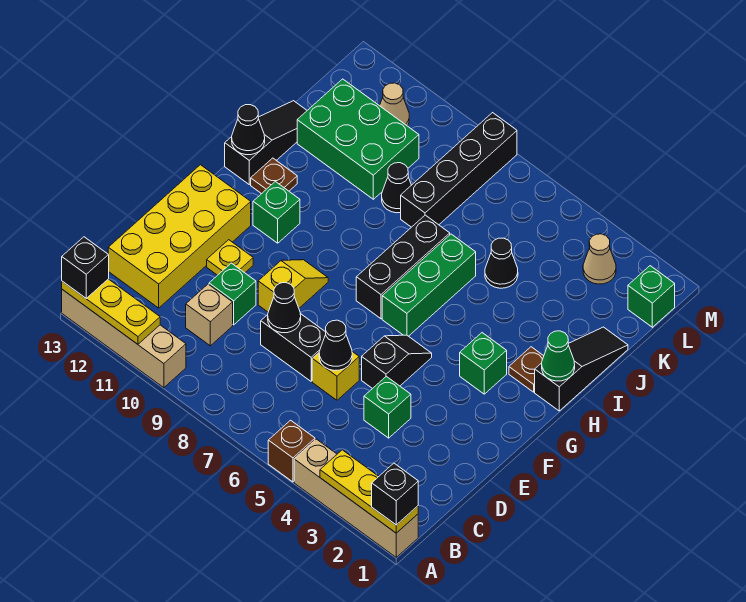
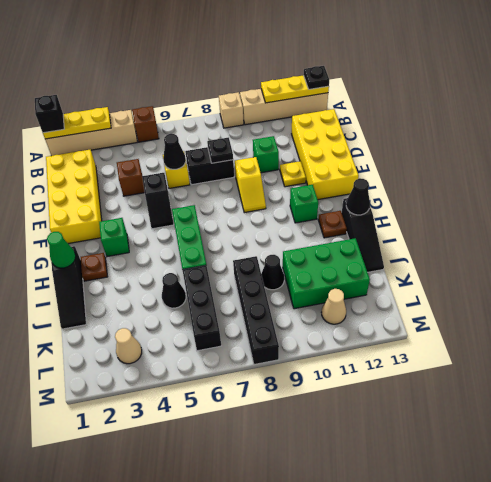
black brick A13 level 3 -> black plate A13 level 3
none -> yellow brick C1:F2 level 1
tan brick C10 level 1 -> tan brick A9 level 1
green brick D4 level 1 -> brown brick D4 level 1
black cone D8 level 2 -> black plate D8 level 2
black brick G7:I7 level 1 -> black brick J6:L6 level 1
green brick L1 level 1 -> none

